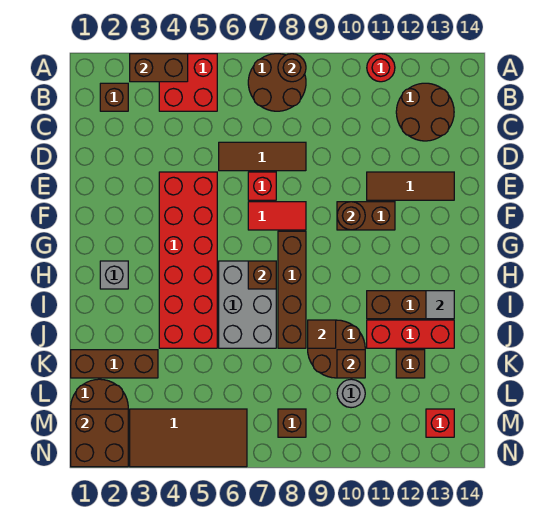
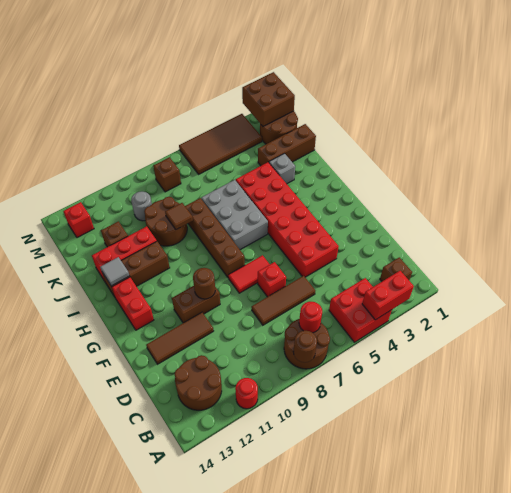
brown brick A3:A4 level 2 -> red brick A3:A4 level 2
none -> red round brick B7 level 2
none -> red brick G13:H13 level 1
grey brick H2 level 1 -> grey brick J3 level 1
brown brick H7 level 2 -> none
brown brick K10 level 2 -> none

